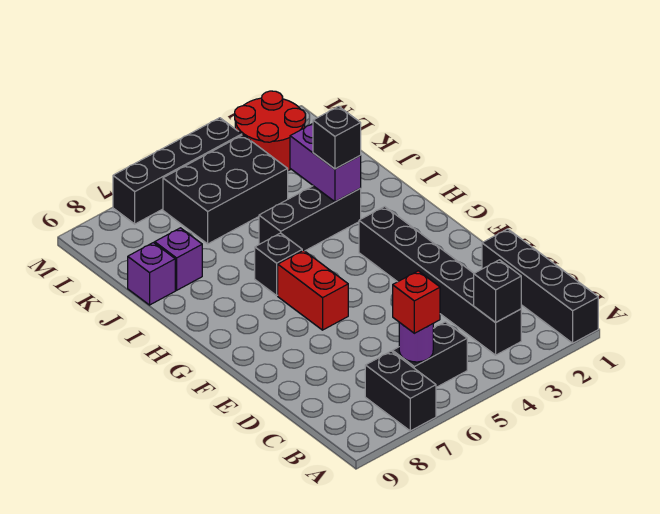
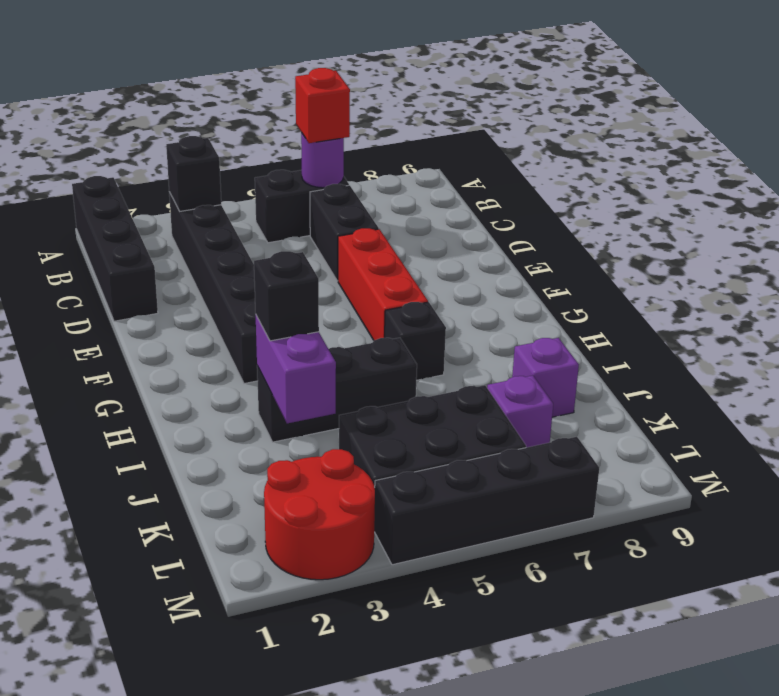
black brick A7:B7 level 1 -> black brick C6:D6 level 1
red brick F6:G6 level 1 -> red brick E6:G6 level 1
purple brick J9 level 1 -> purple brick K7 level 1

